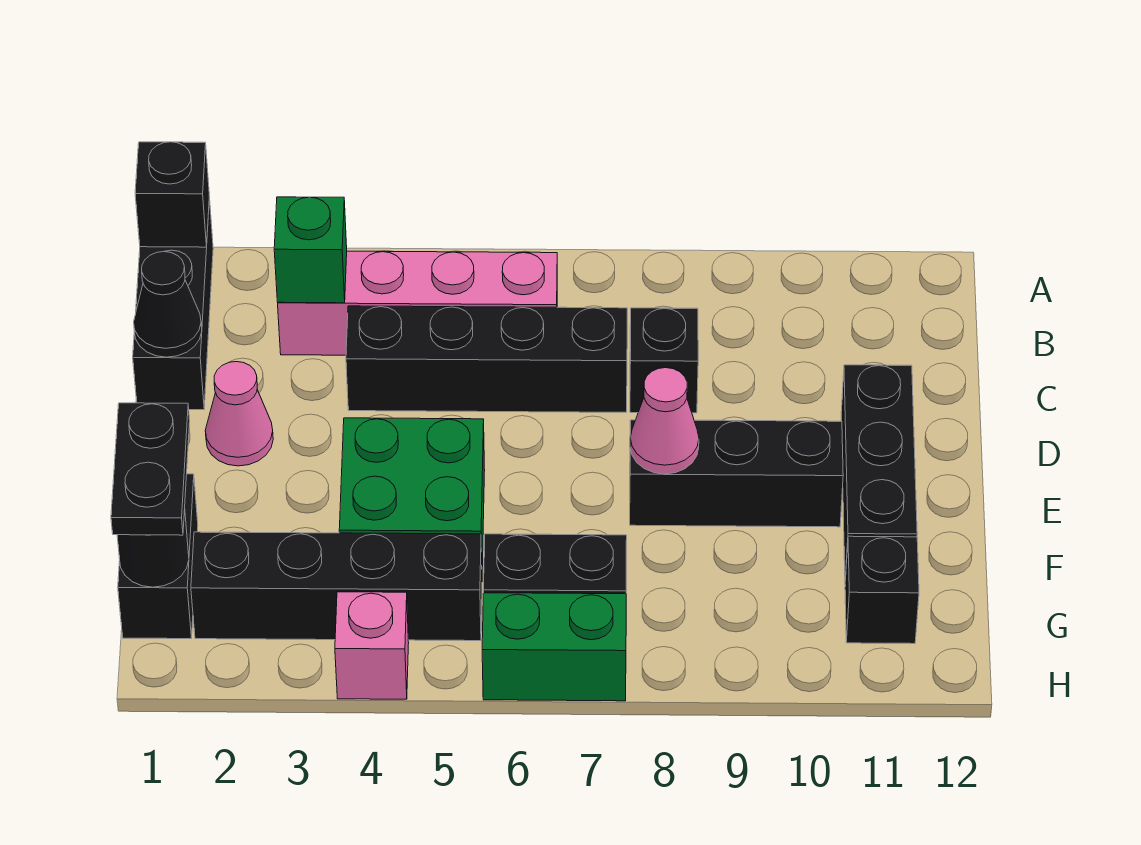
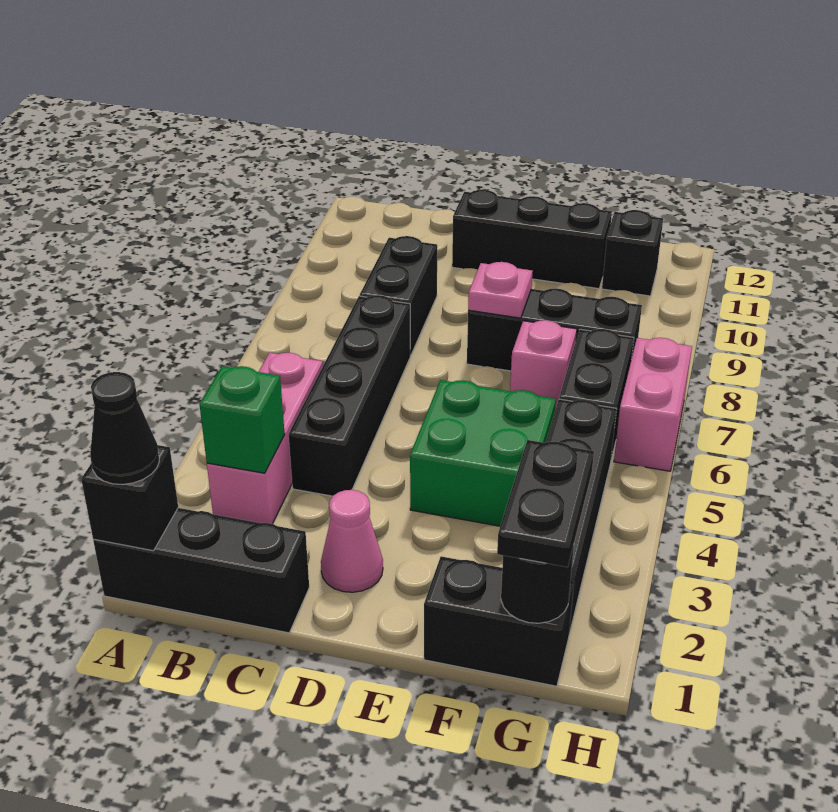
pink brick B3:B6 level 1 -> pink brick B3:B5 level 1
black cone C1 level 2 -> black cone A1 level 3
black brick C8 level 1 -> black brick C8:C9 level 1
black brick E8:E10 level 1 -> black brick E8:G8 level 1
pink cone E8 level 2 -> pink plate E8 level 2
black plate F1:G1 level 3 -> black plate G1:G2 level 3
pink brick H4 level 1 -> pink brick F7 level 1
green brick H6:H7 level 1 -> pink brick H6:H7 level 1

